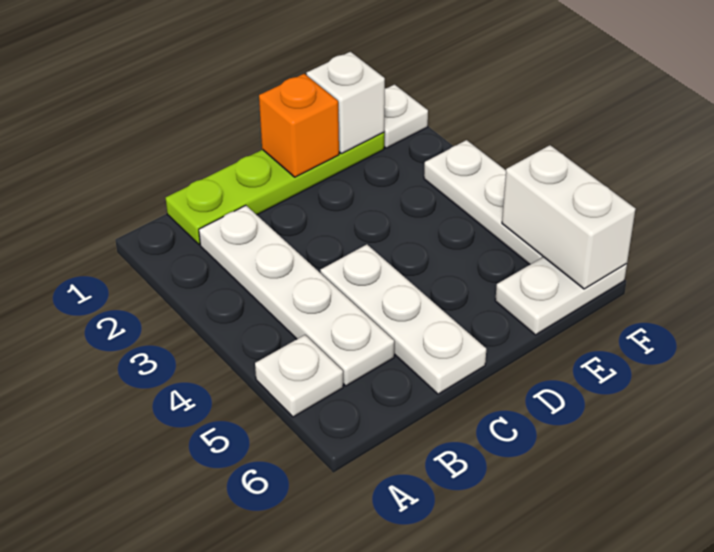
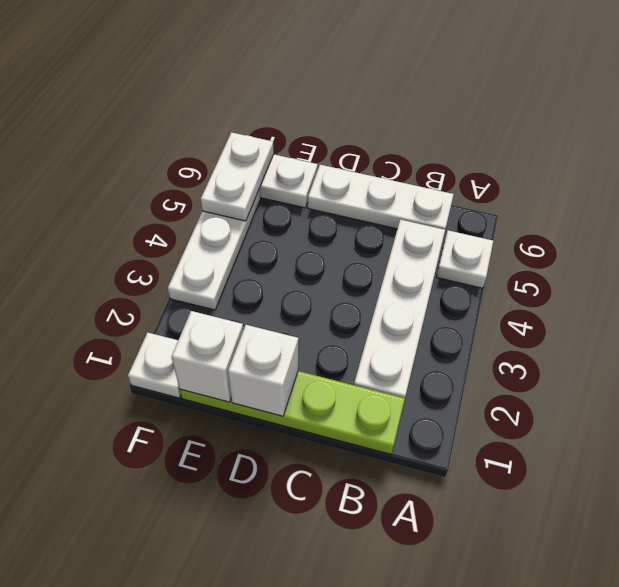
white plate C4:C6 level 1 -> white plate B6:D6 level 1
orange brick D1 level 2 -> white brick D1 level 2
white brick F5:F6 level 2 -> white plate F5:F6 level 2

